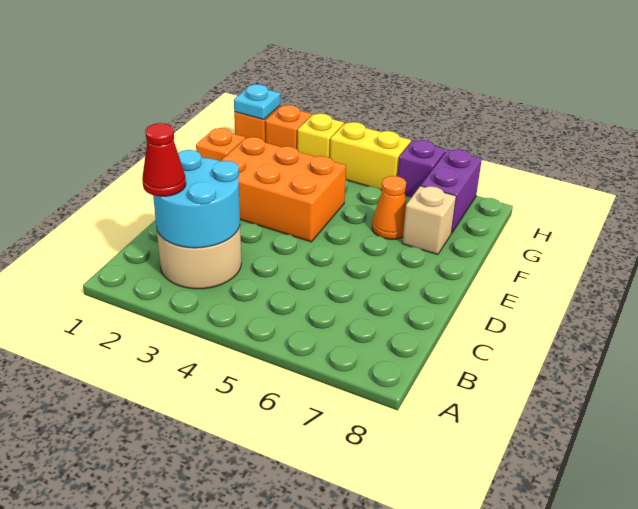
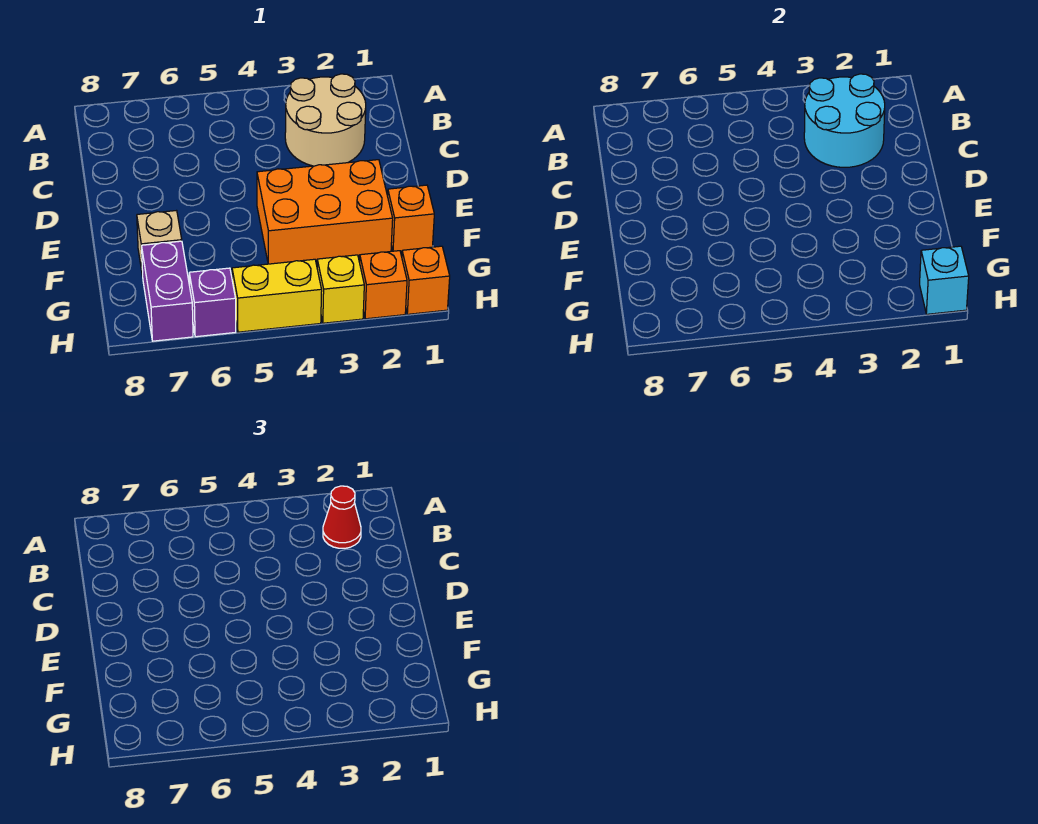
orange cone F6 level 1 -> none
cyan plate H1 level 2 -> cyan brick H1 level 2

